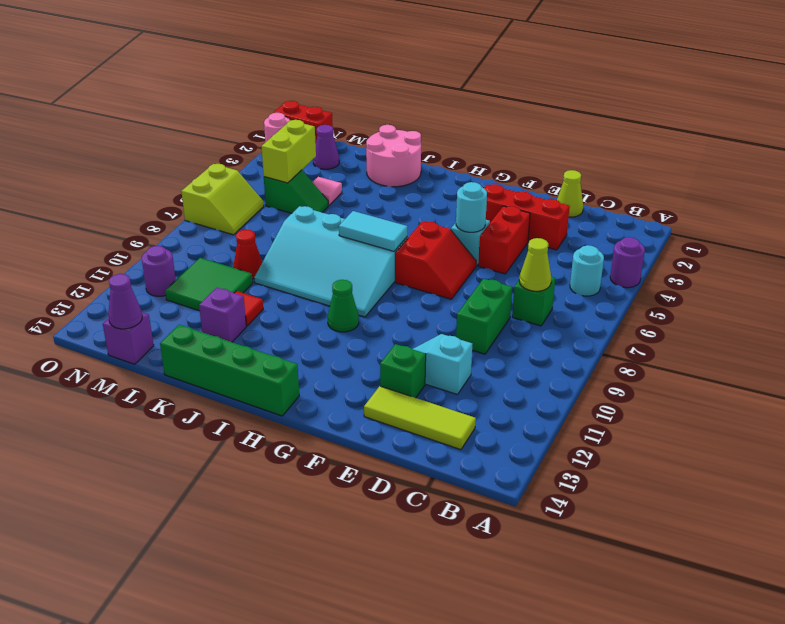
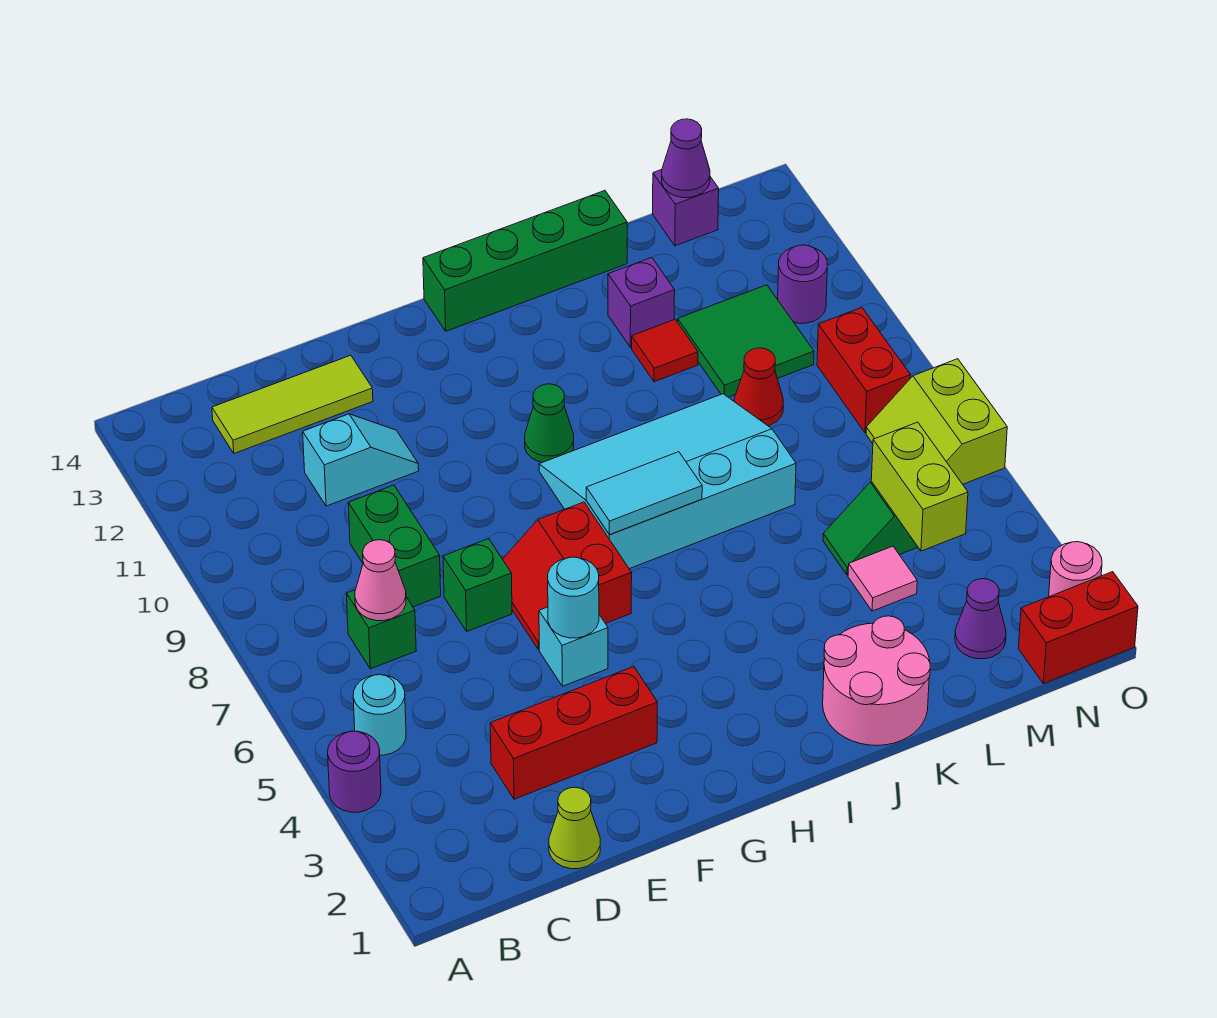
lime cone C7 level 2 -> pink cone C7 level 2
red brick E4:E5 level 1 -> red brick N8:N9 level 1
green brick E12 level 1 -> green brick E7 level 1

